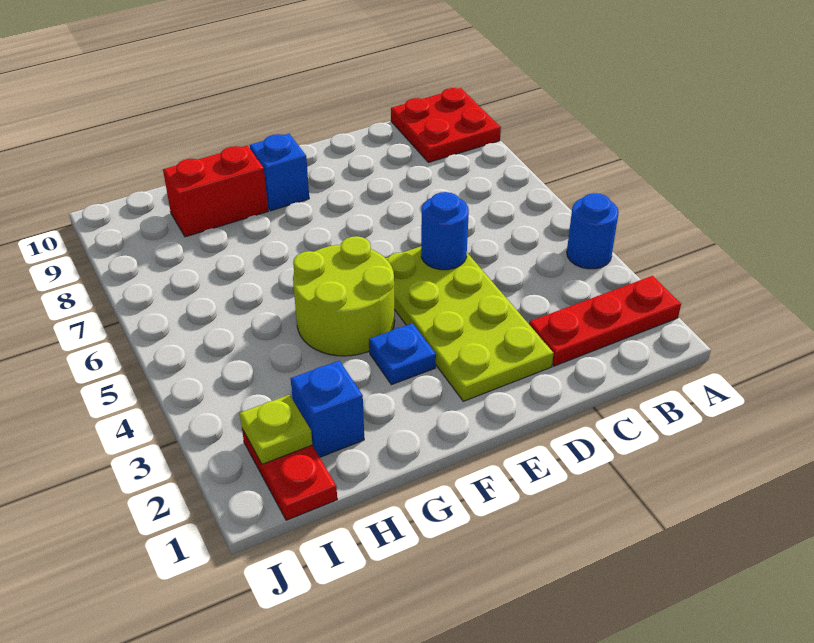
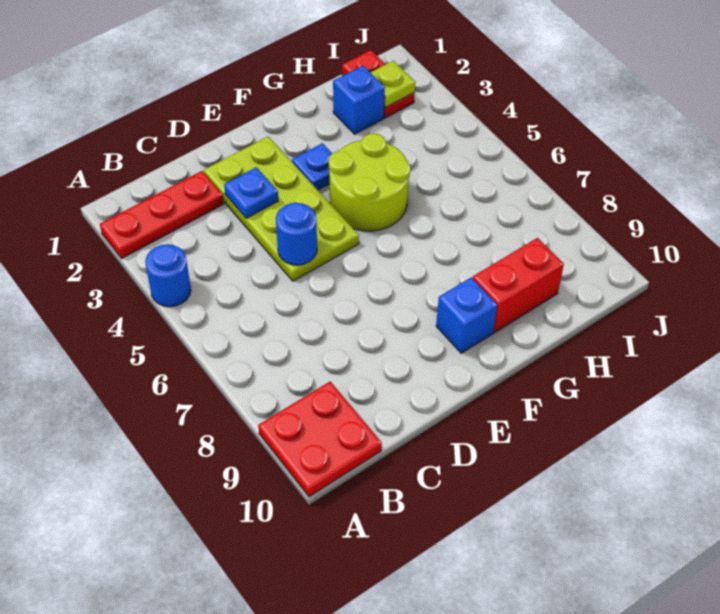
none -> blue plate D3 level 2

